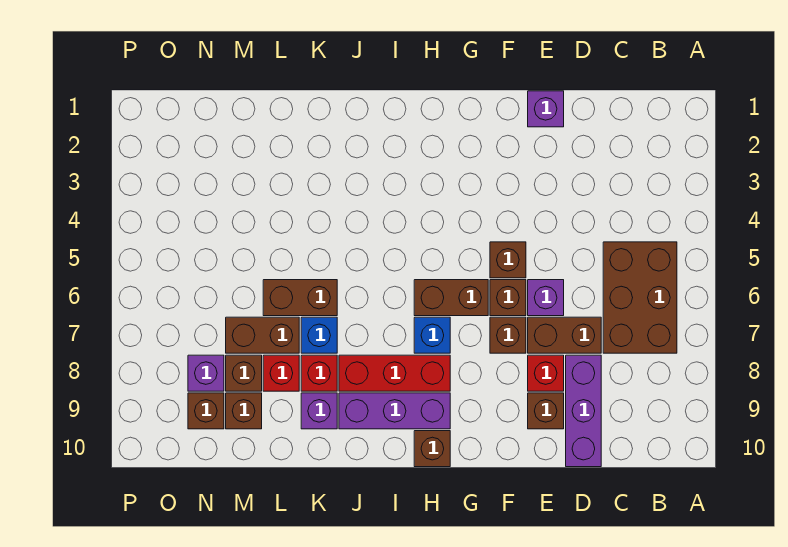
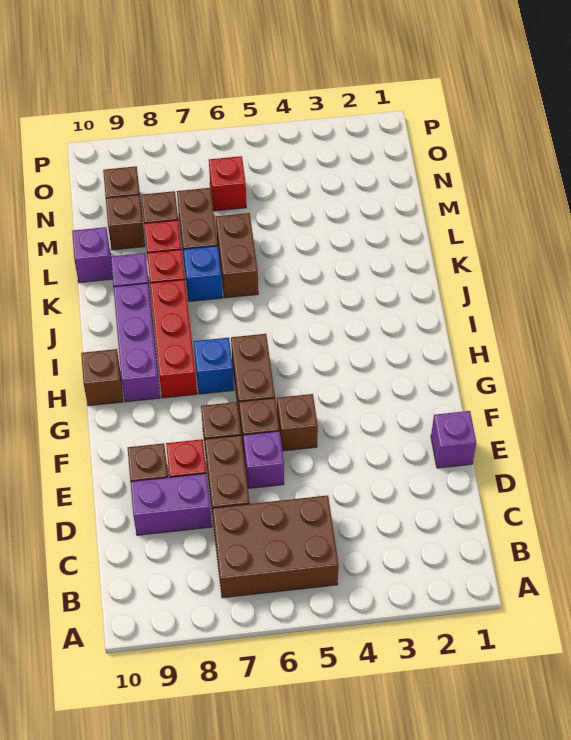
purple brick D8:D10 level 1 -> purple brick D8:D9 level 1
none -> red brick N6 level 1
purple brick N8 level 1 -> purple brick L10 level 1

